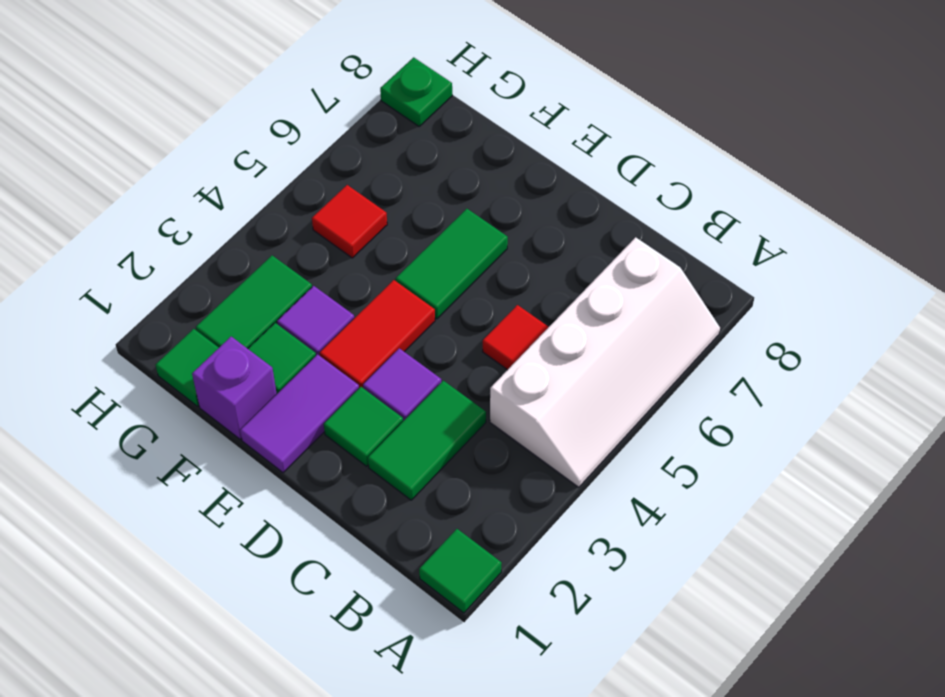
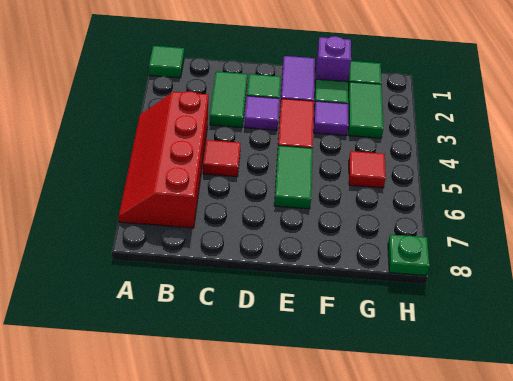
white slope A4:B7 level 1 top B -> red slope A4:B7 level 1 top B

